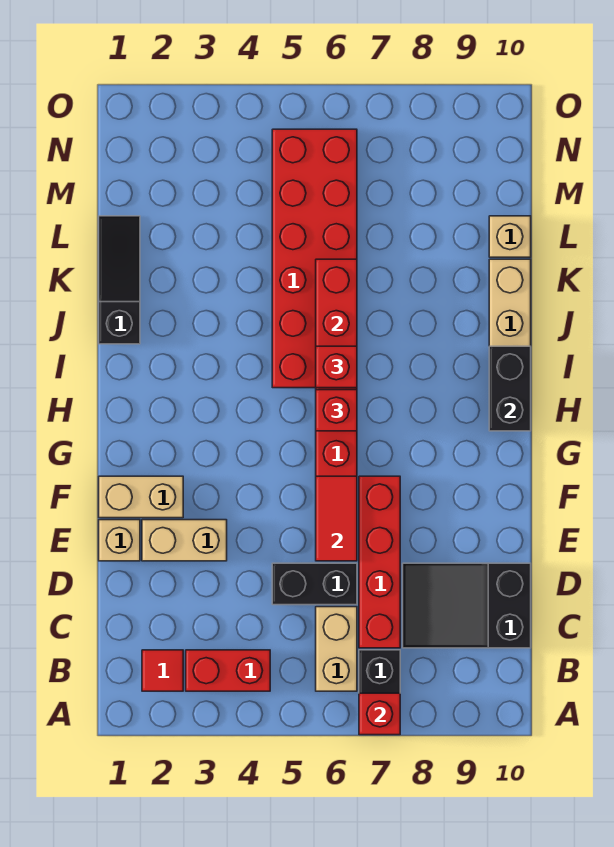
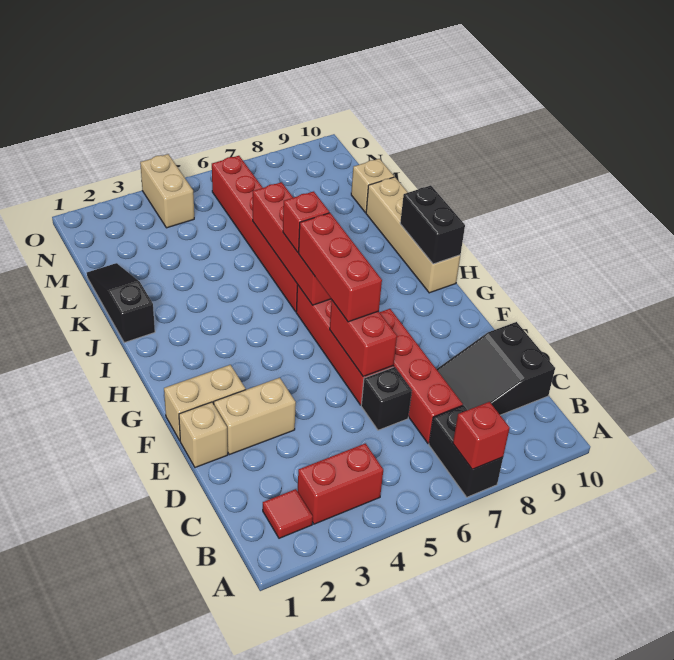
tan brick B6:C6 level 1 -> tan brick N4:O4 level 1
black brick D5:D6 level 1 -> black brick D6 level 1
red tile E6:F6 level 2 -> red brick E6:F6 level 2
red brick H6 level 3 -> red brick F6:H6 level 3
red brick I5:N6 level 1 -> red brick I6:N6 level 1

